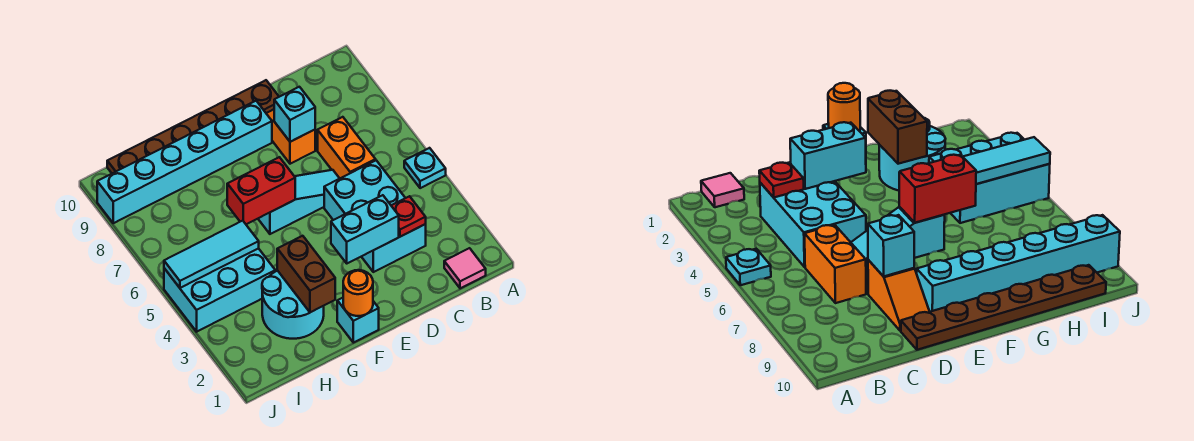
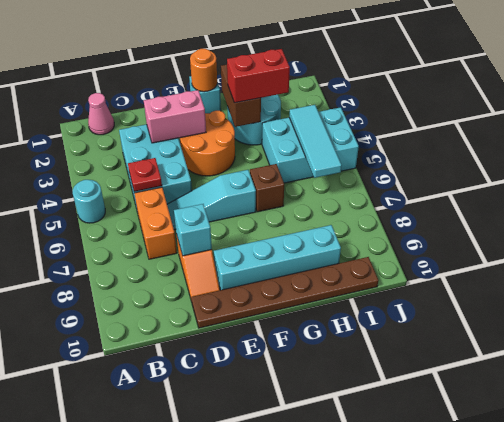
cyan plate A5 level 1 -> cyan round brick A5 level 1
pink tile B1 level 1 -> pink cone B1 level 1
red plate C3 level 2 -> red plate C5 level 2
cyan brick D3:E3 level 2 -> pink brick D3:E3 level 2
none -> orange round brick E3:F4 level 1
cyan brick E9:J9 level 1 -> cyan brick E9:H9 level 1
red brick F6:G6 level 2 -> red brick G3:H3 level 3
none -> brown brick G6 level 1
cyan tile H5:J5 level 2 -> cyan tile I4:I6 level 2

